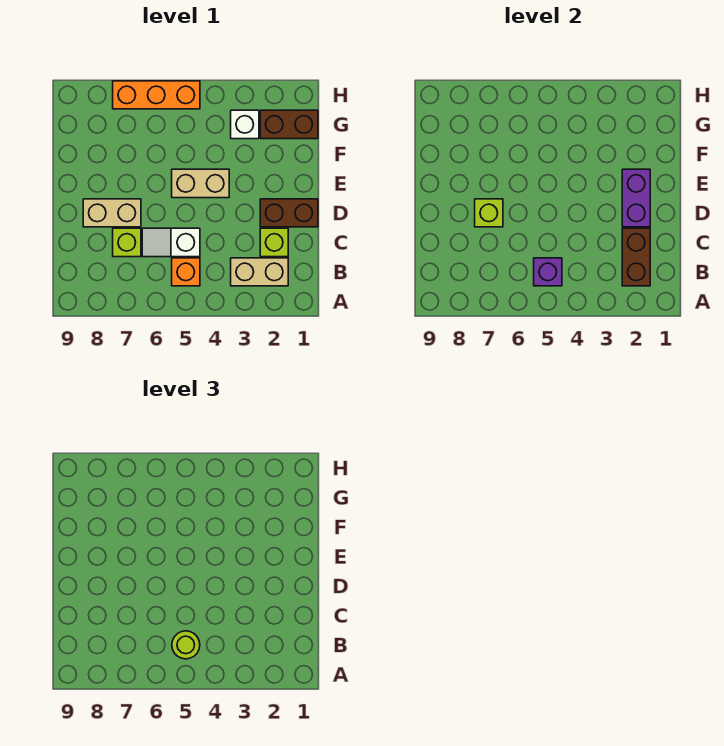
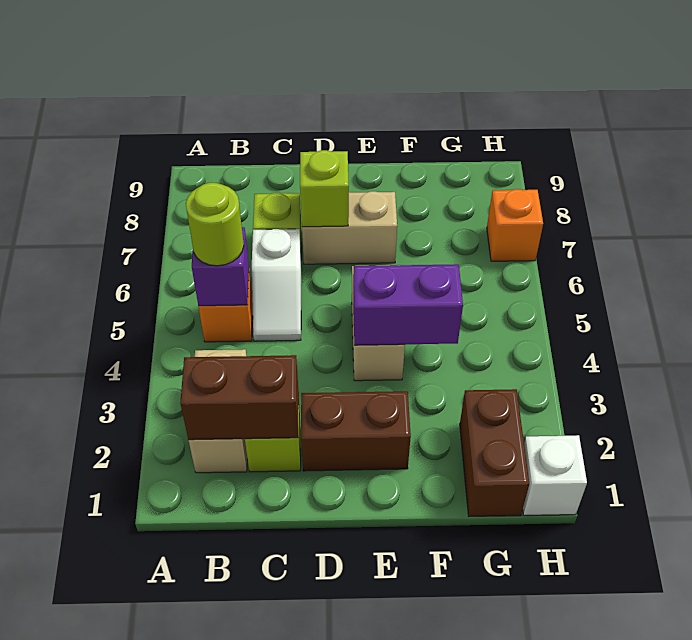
white slope C5:C6 level 1 top 5 -> white slope C5:C6 level 1 top 6
brown brick D1:D2 level 1 -> brown brick D2:E2 level 1
purple brick D2:E2 level 2 -> purple brick E4:F4 level 2
tan brick D7:D8 level 1 -> tan brick D7:E7 level 1
white brick G3 level 1 -> white brick H1 level 1
orange brick H5:H7 level 1 -> orange brick H7 level 1

